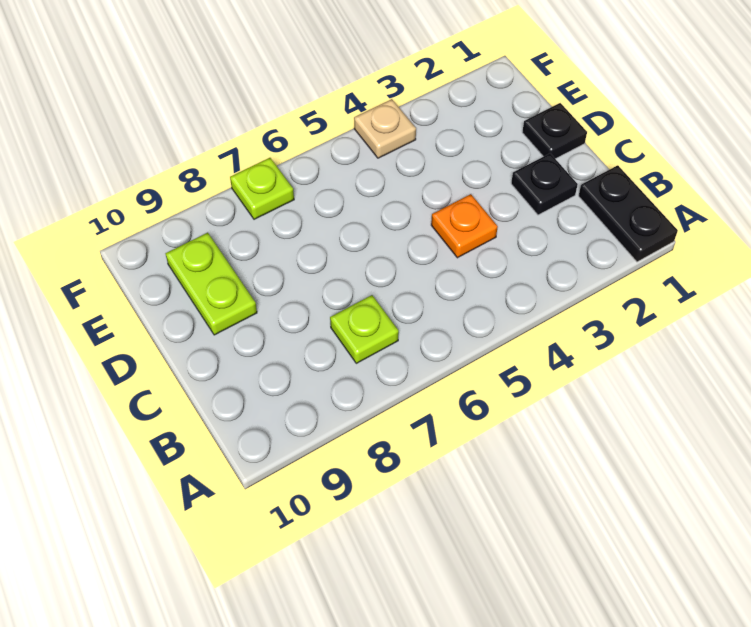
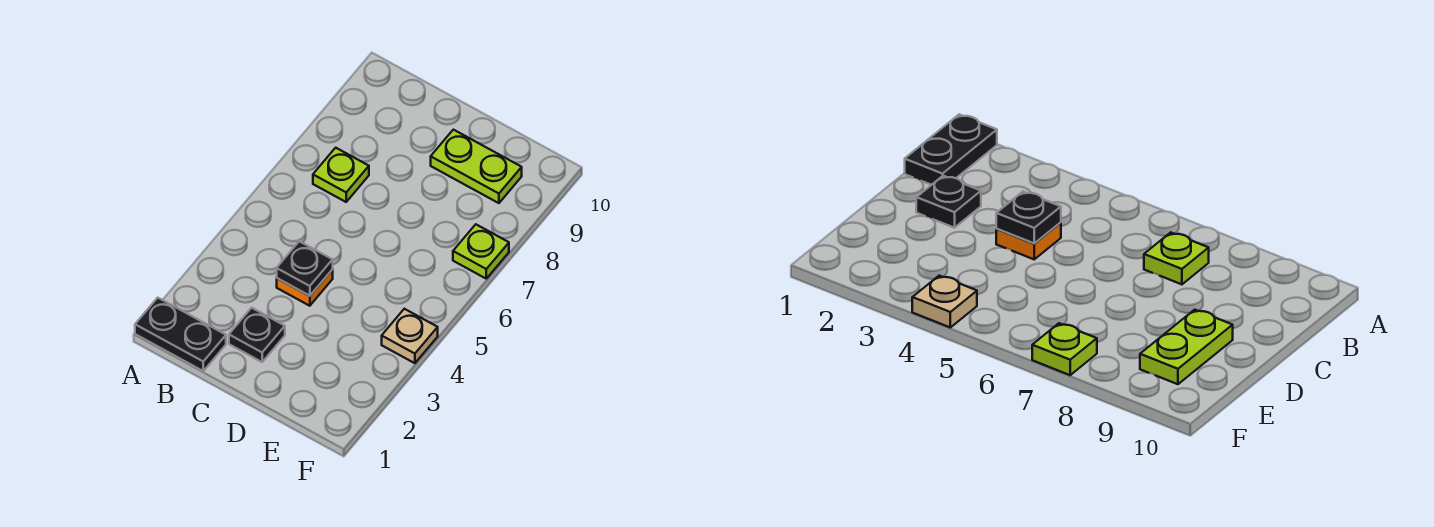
black plate D1 level 1 -> black plate C4 level 2

